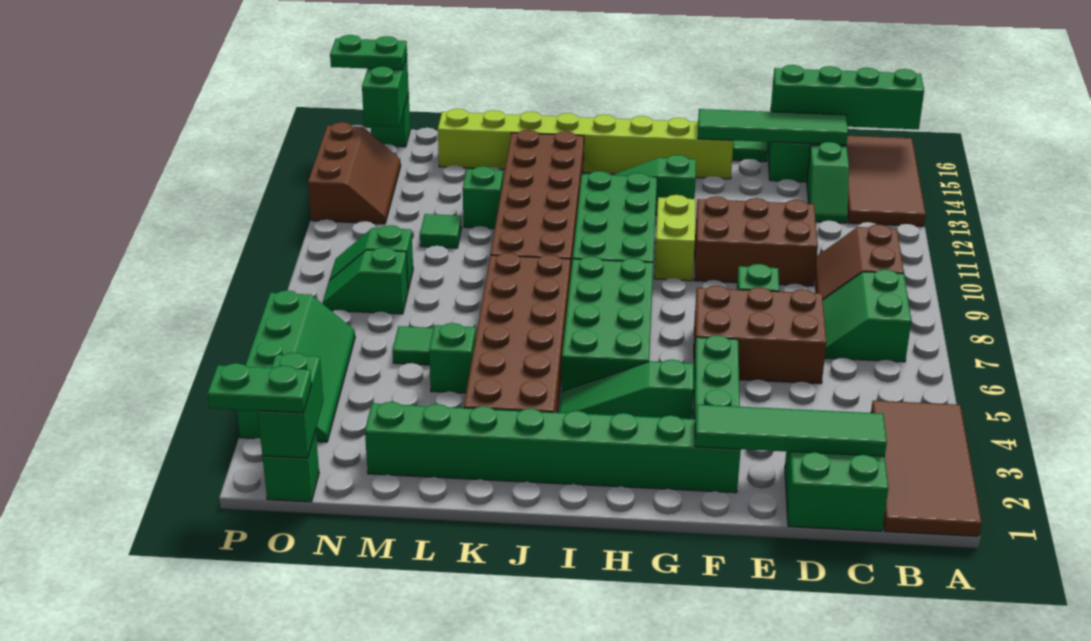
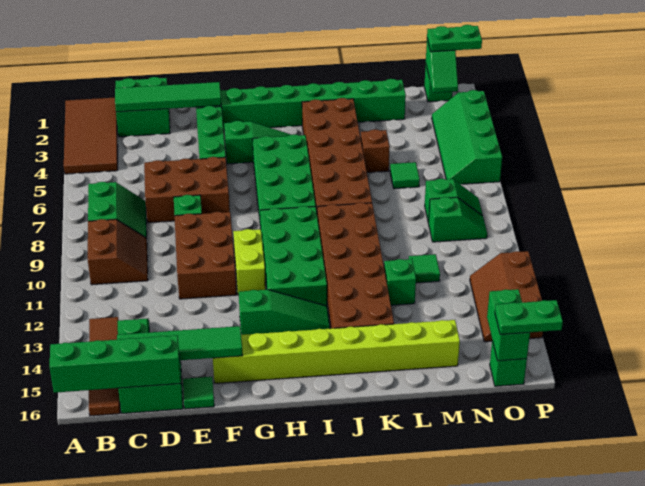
brown tile A13:B16 level 1 -> brown tile B13:B16 level 1
brown brick D10:F11 level 1 -> brown brick E9:F11 level 1
green brick L5 level 1 -> brown brick L5 level 1
green brick O1:O2 level 2 -> green slope O1:O2 level 2 top 1

